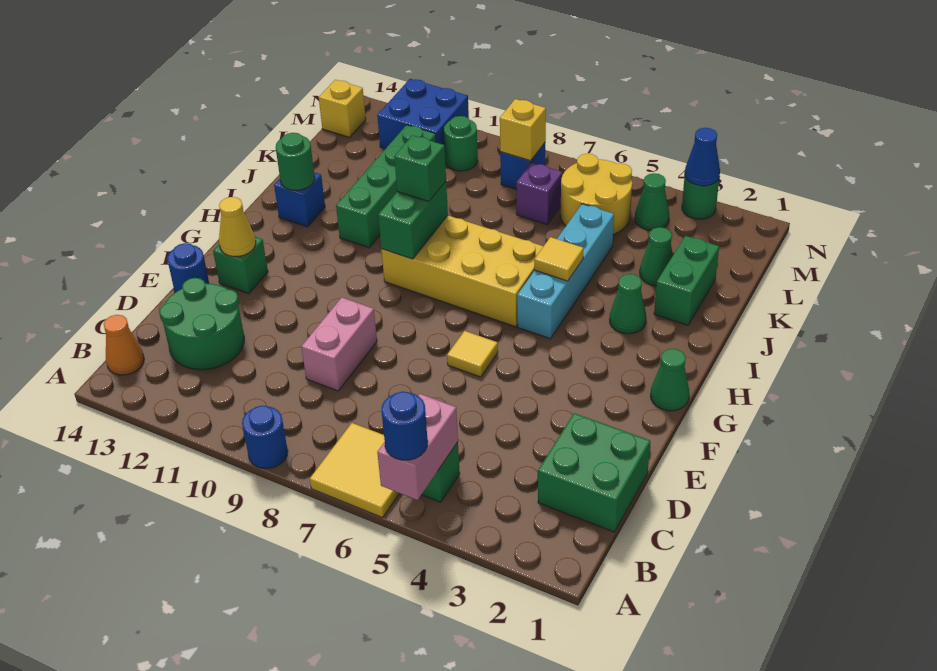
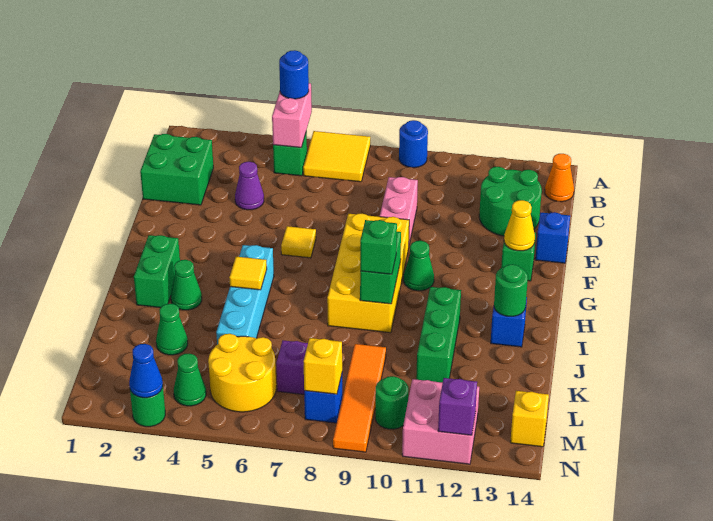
none -> purple cone D4 level 1
blue round brick E14 level 1 -> blue brick E14 level 1
green cone G1 level 1 -> green cone G10 level 1
yellow brick H6:I9 level 1 -> yellow brick F8:I9 level 1
green brick I11:L11 level 1 -> green brick I11:K11 level 1
green brick J2:K2 level 1 -> green brick H2:I2 level 1
none -> orange tile K9:N9 level 1
blue brick M11:N12 level 1 -> pink brick M11:N12 level 1
none -> purple brick N12 level 2

